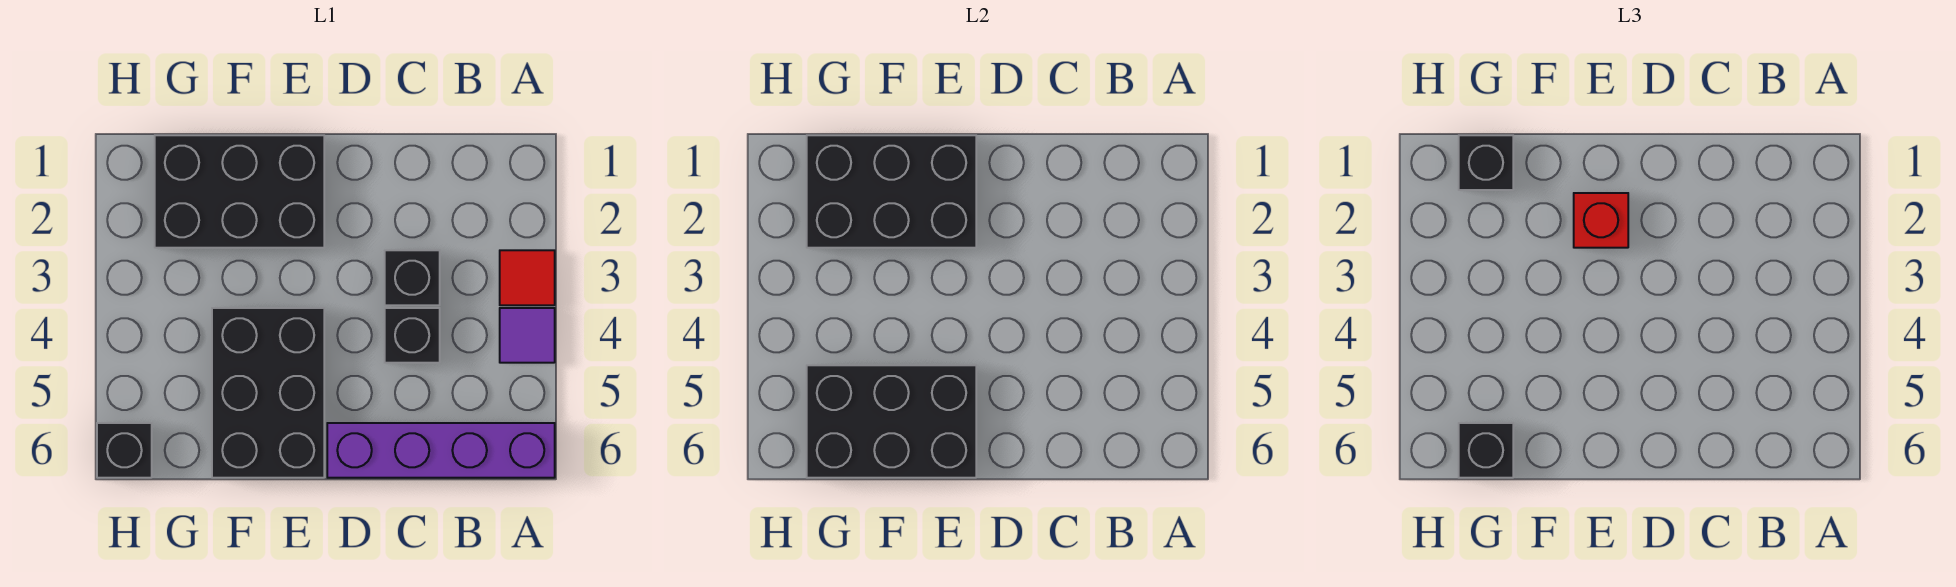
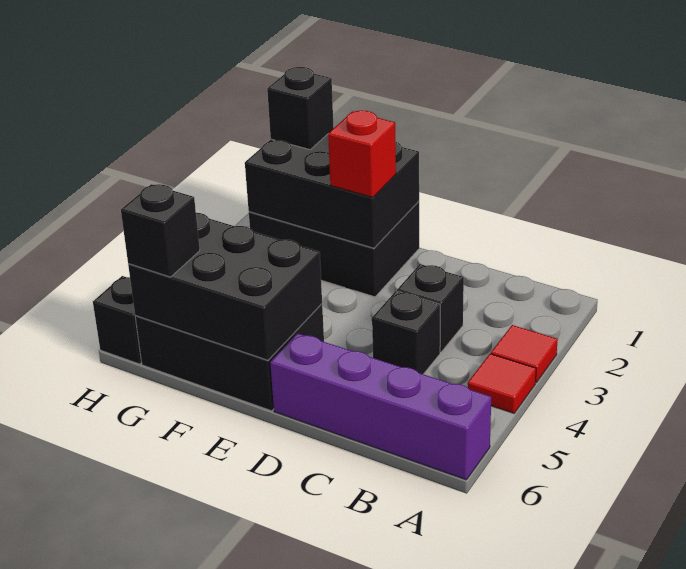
purple tile A4 level 1 -> red tile A4 level 1
black brick E4:F6 level 1 -> black brick E5:G6 level 1

